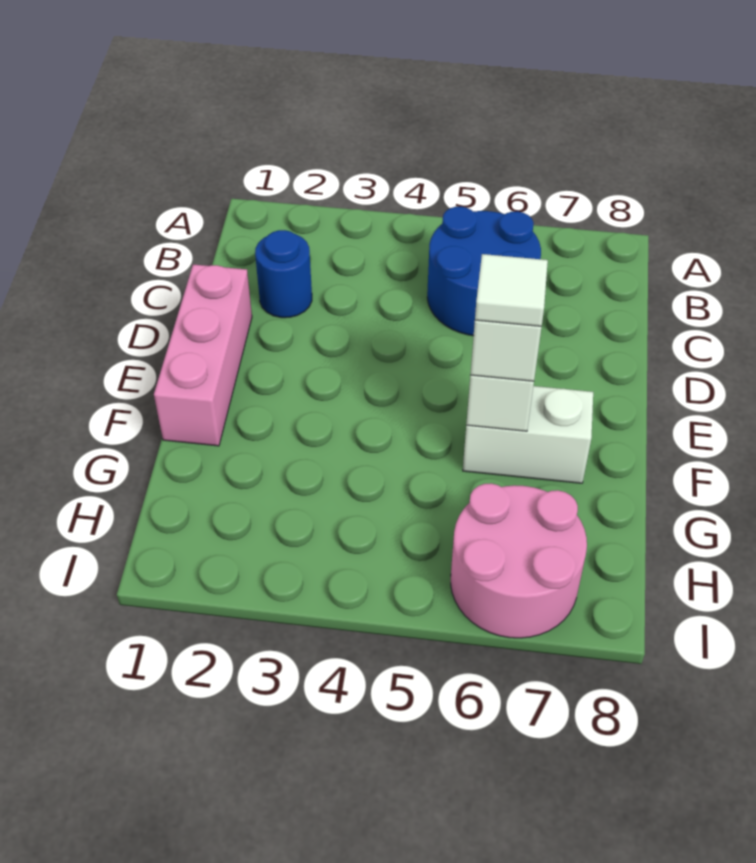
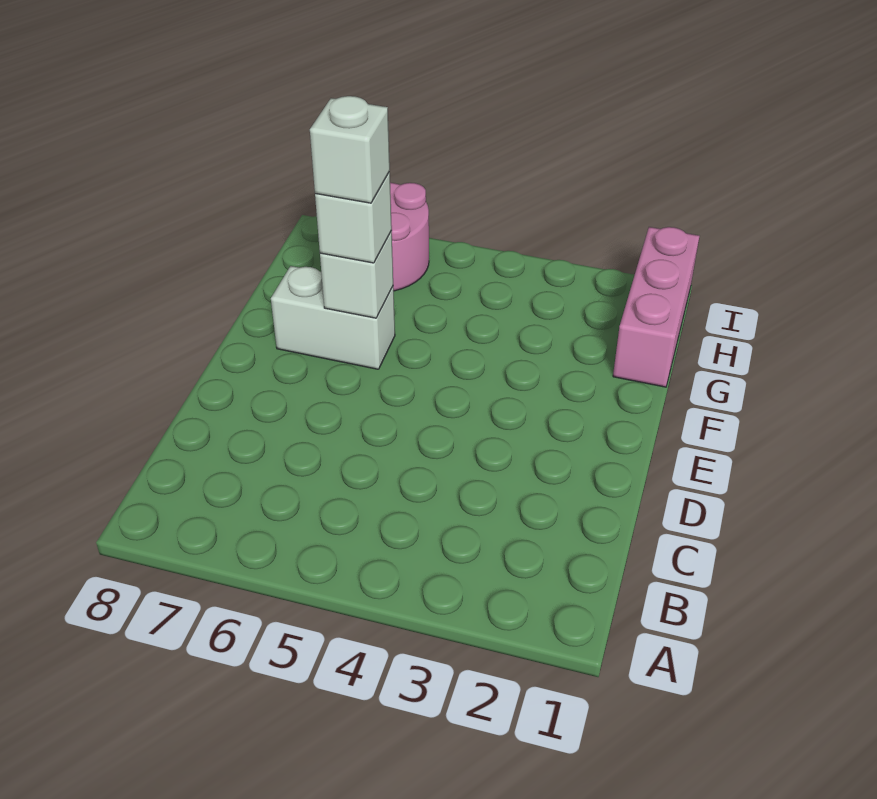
blue round brick B5:C6 level 1 -> none
blue round brick C2 level 1 -> none
pink brick D1:F1 level 1 -> pink brick G1:I1 level 1
white tile F6 level 4 -> white brick F6 level 4

